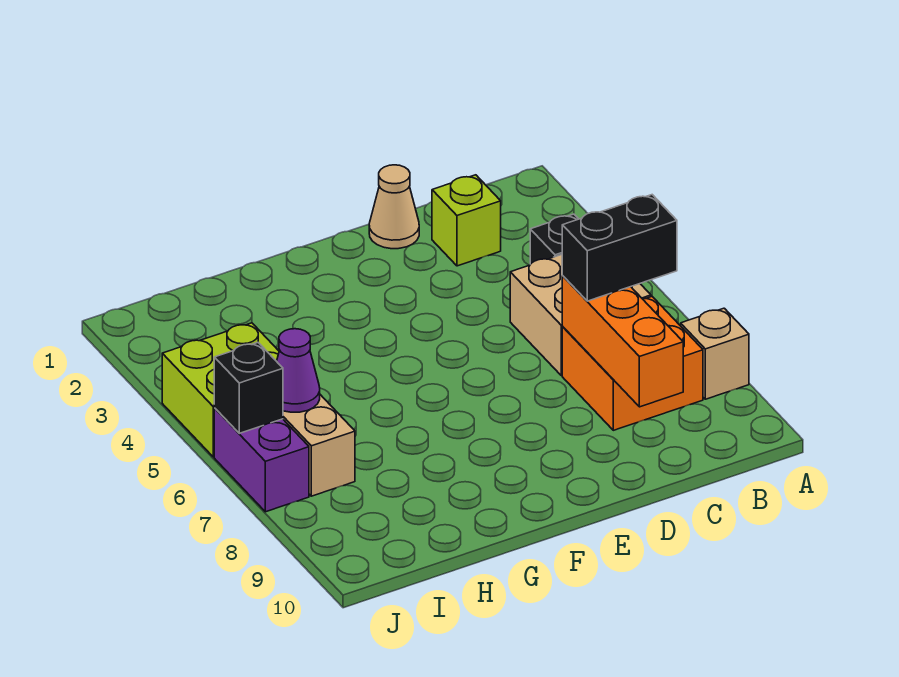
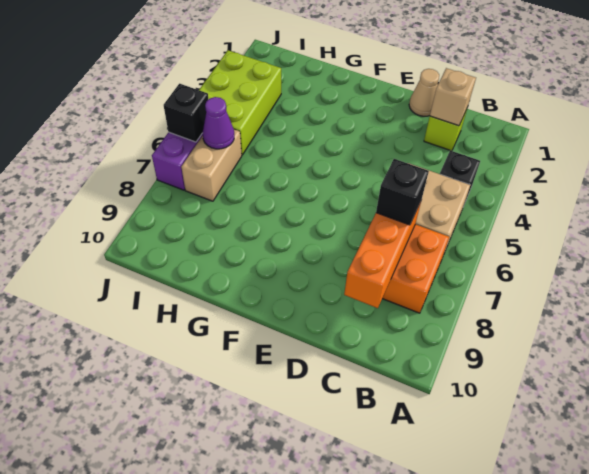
tan brick A8 level 1 -> tan brick C2 level 2
black brick B7:C7 level 3 -> black brick C7 level 3
lime brick I4:J5 level 1 -> lime brick I3:J5 level 1

